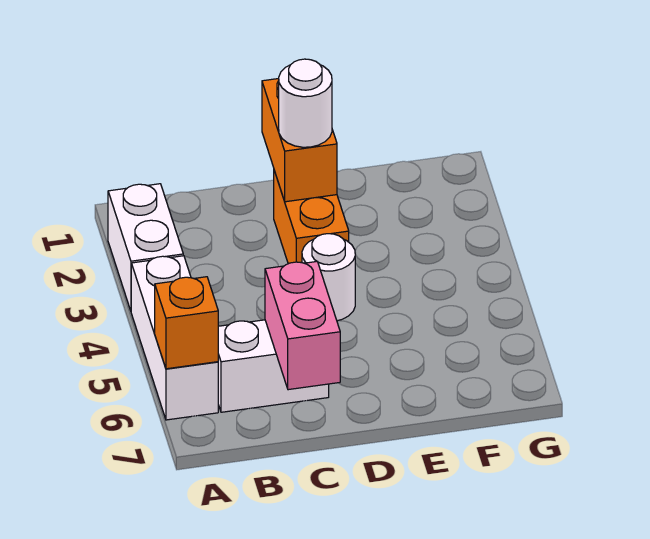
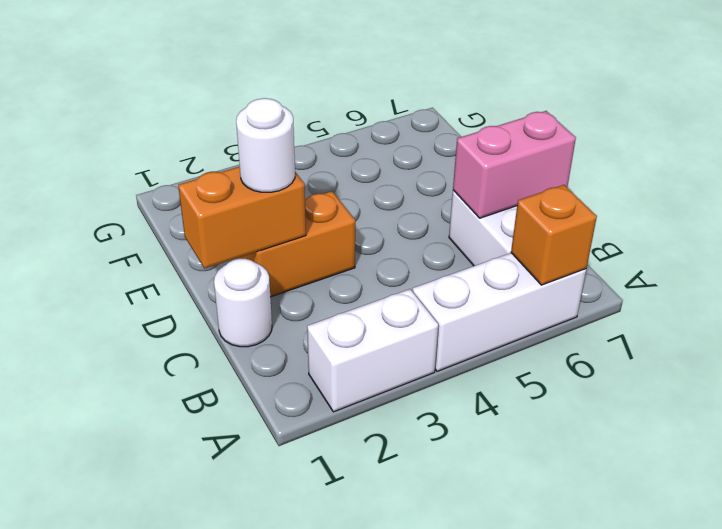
white round brick D4 level 1 -> white round brick C1 level 1

